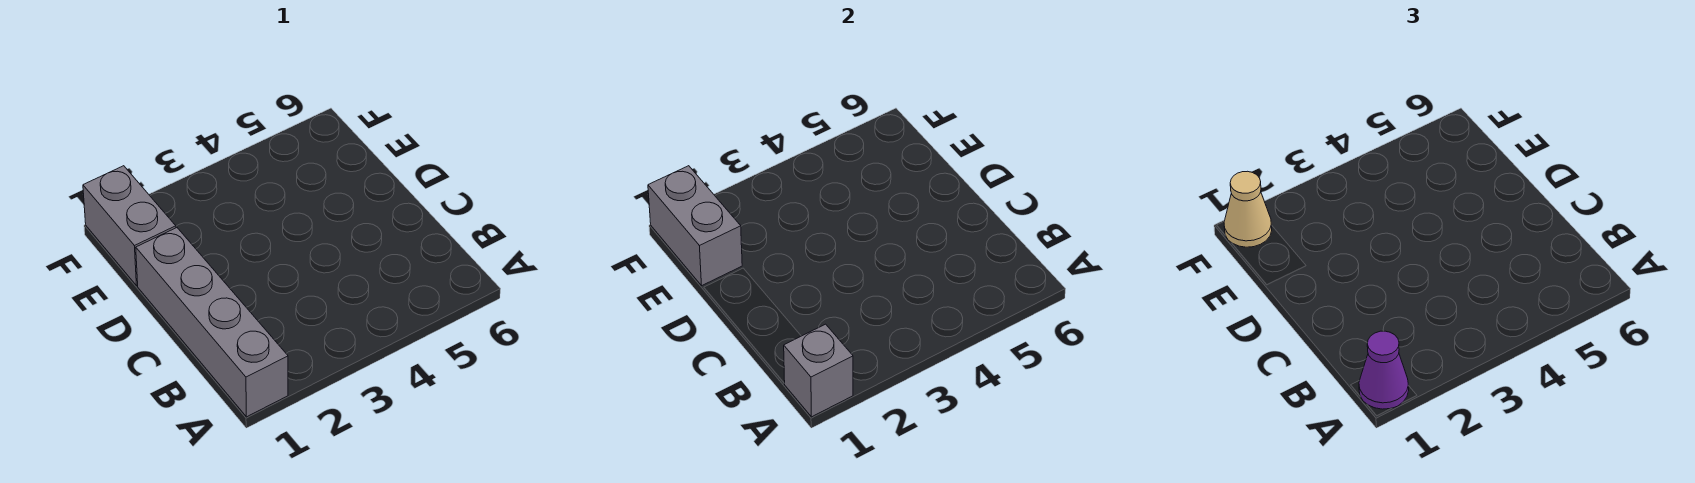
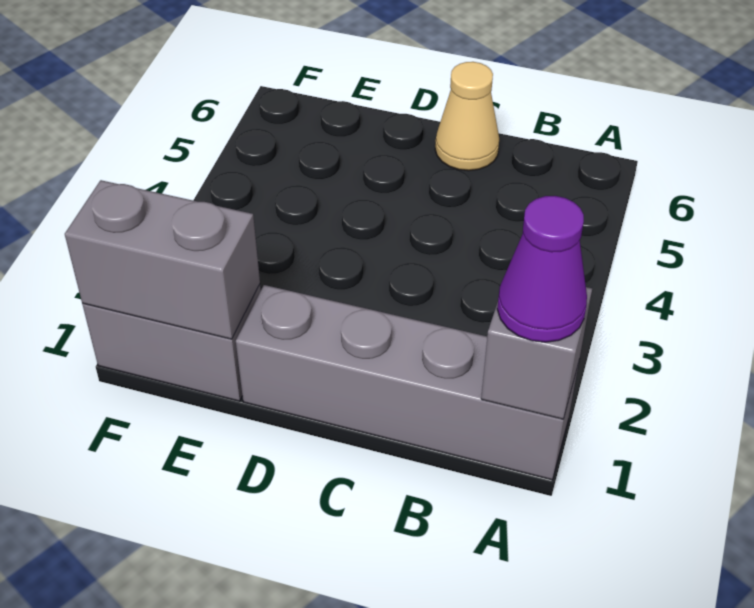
tan cone F1 level 3 -> tan cone C6 level 1

